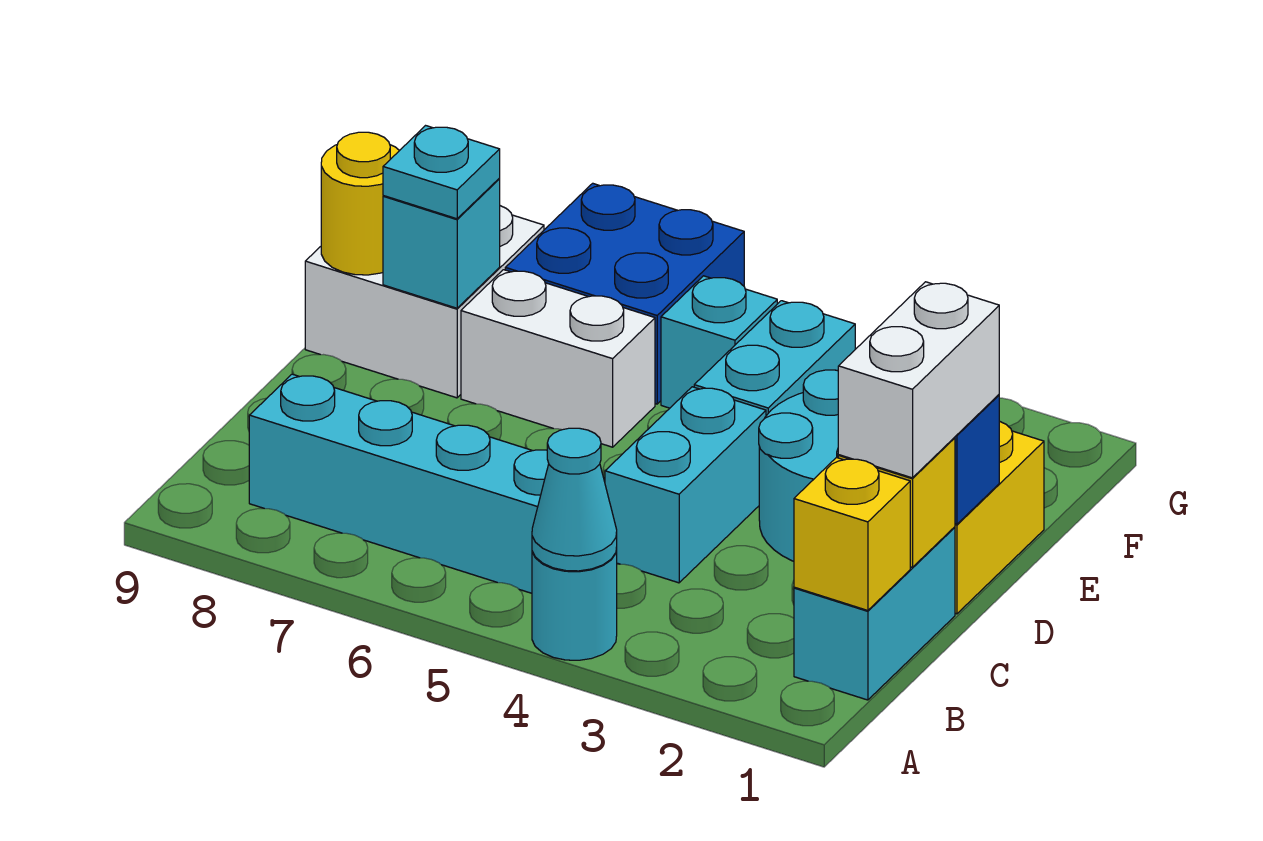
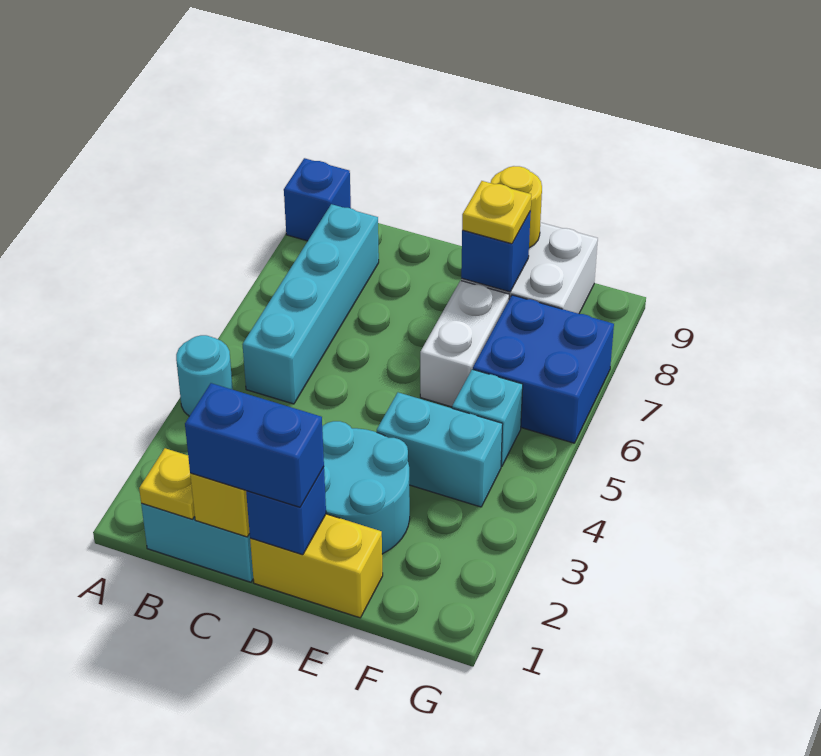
cyan cone A4 level 2 -> none
none -> blue brick A9 level 1
yellow brick B1 level 2 -> yellow plate B1 level 2
white brick C1:D1 level 3 -> blue brick C1:D1 level 3
cyan brick C4:D4 level 1 -> none
cyan brick E8 level 2 -> blue brick E8 level 2
cyan plate E8 level 3 -> yellow plate E8 level 3

